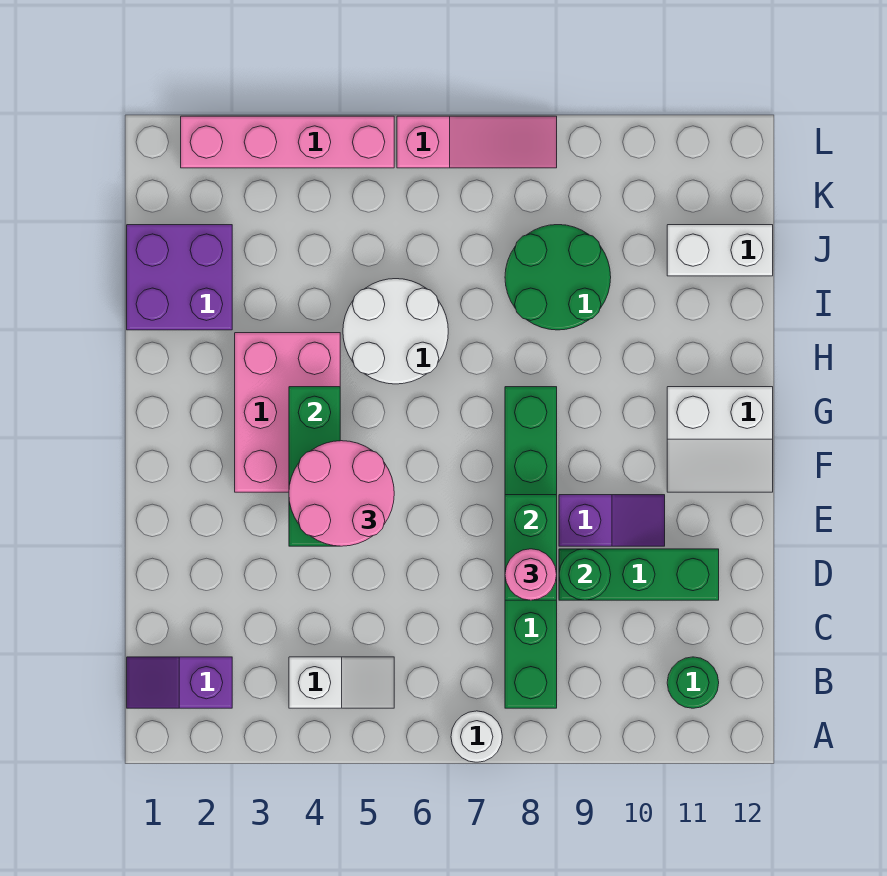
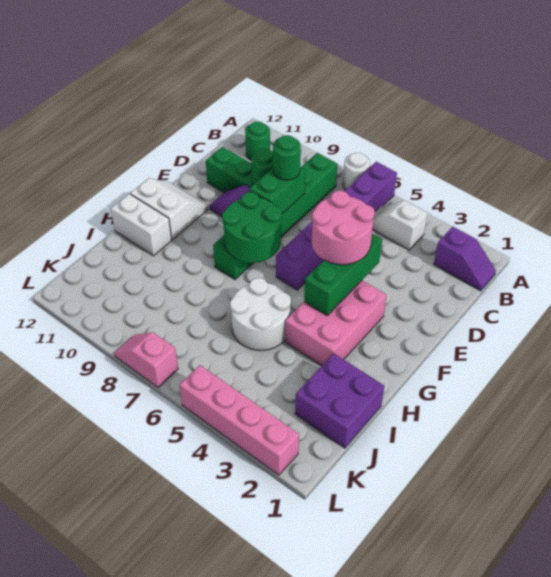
none -> purple brick A6:F6 level 1
pink round brick D8 level 3 -> green round brick D8 level 3
green round brick I8:J9 level 1 -> green round brick F7:G8 level 2
white brick J11:J12 level 1 -> white brick H11:H12 level 1
pink slope L6:L8 level 1 top 6 -> pink slope L7:L8 level 1 top 7

